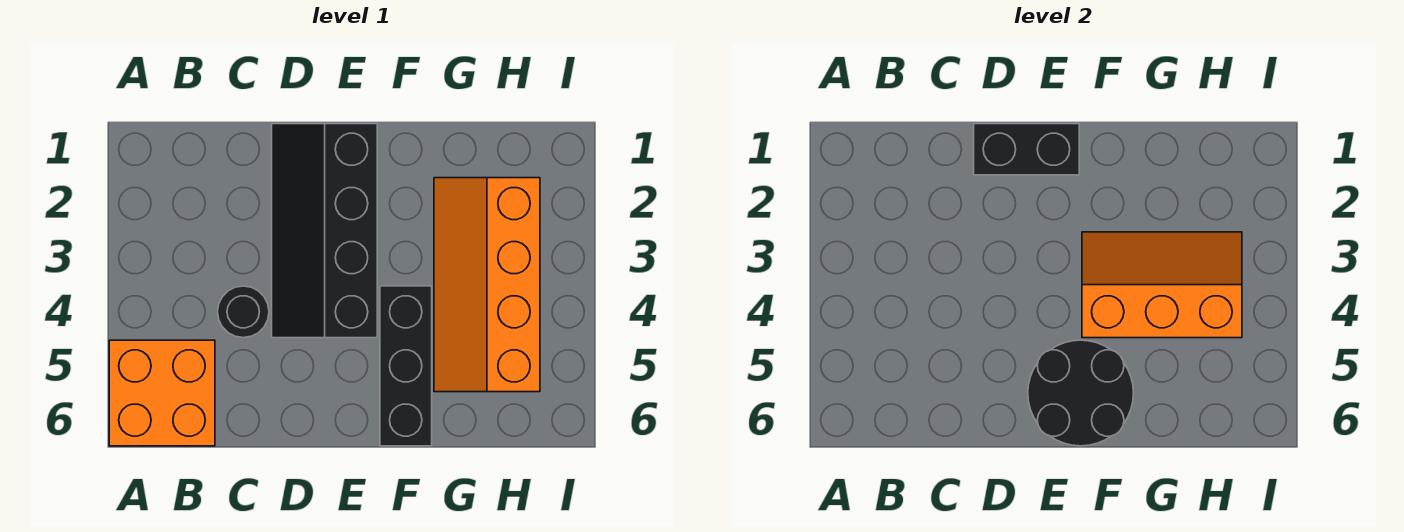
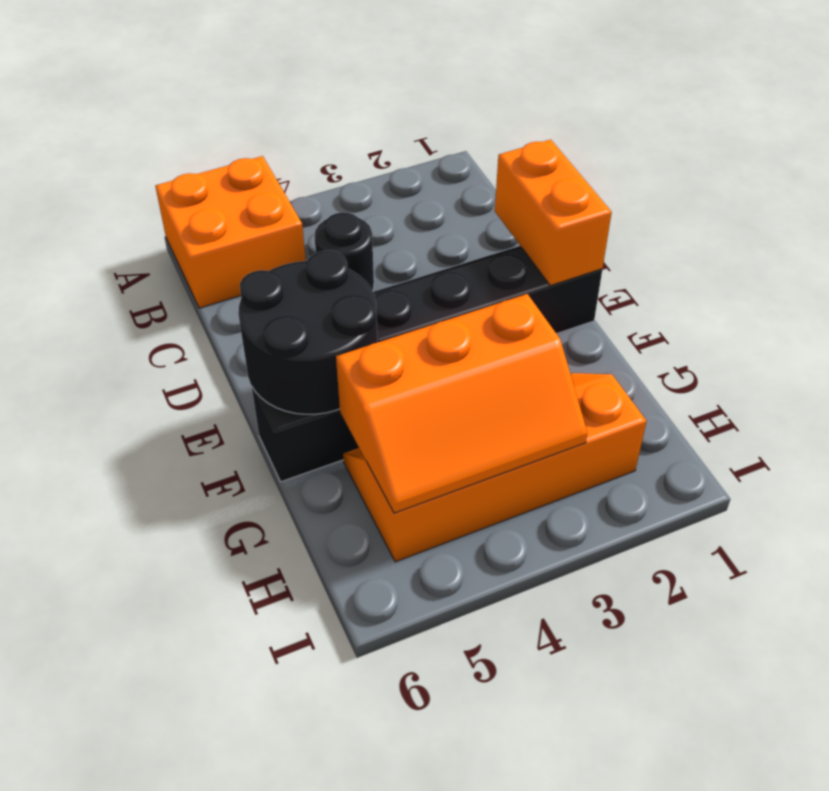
black brick D1:E1 level 2 -> orange brick D1:E1 level 2
orange slope F3:H4 level 2 top 4 -> orange slope G3:H5 level 2 top G

